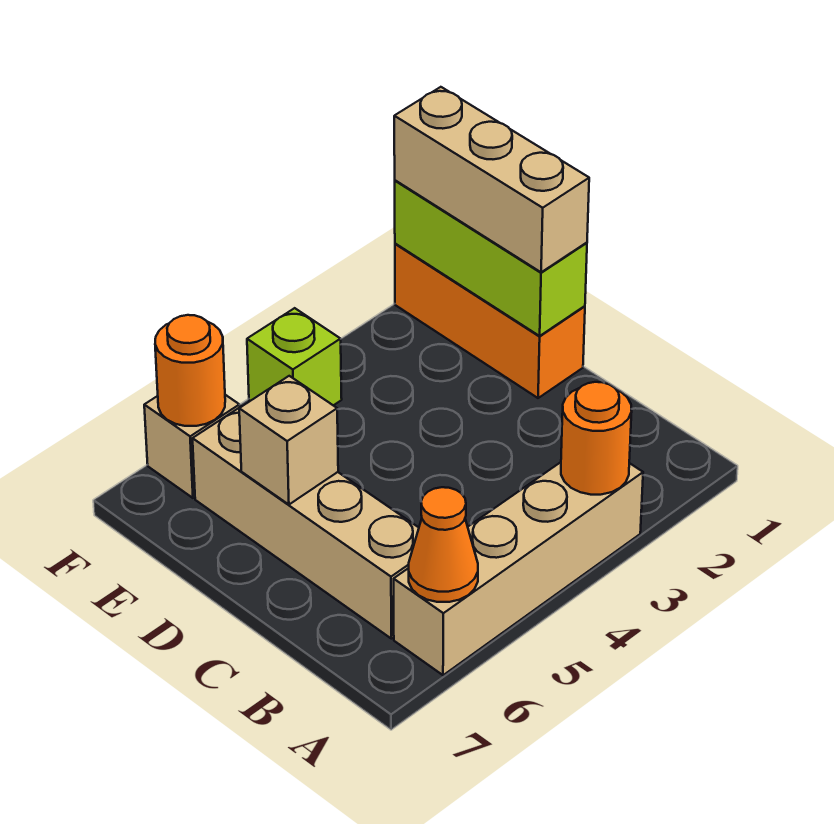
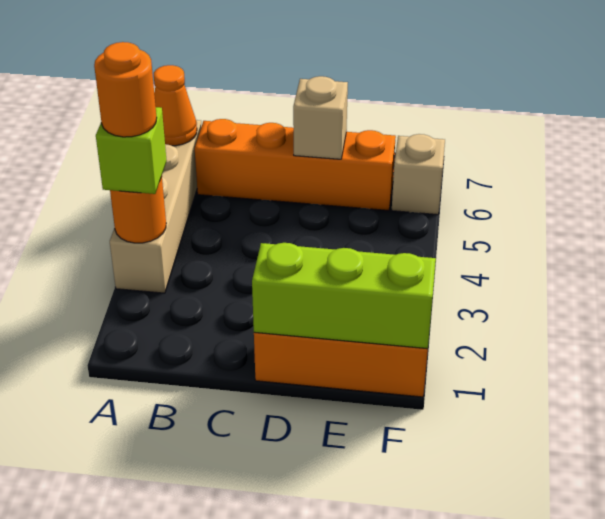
tan brick B6:E6 level 1 -> orange brick B6:E6 level 1
tan brick D1:F1 level 3 -> none
lime brick F4 level 1 -> lime brick A3 level 3
orange round brick F6 level 2 -> orange round brick A3 level 4

